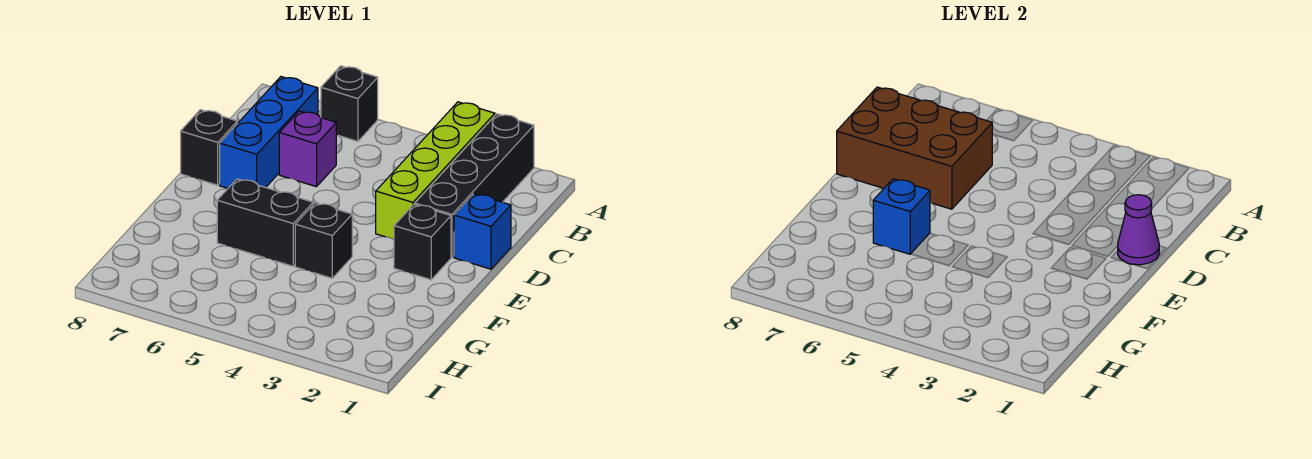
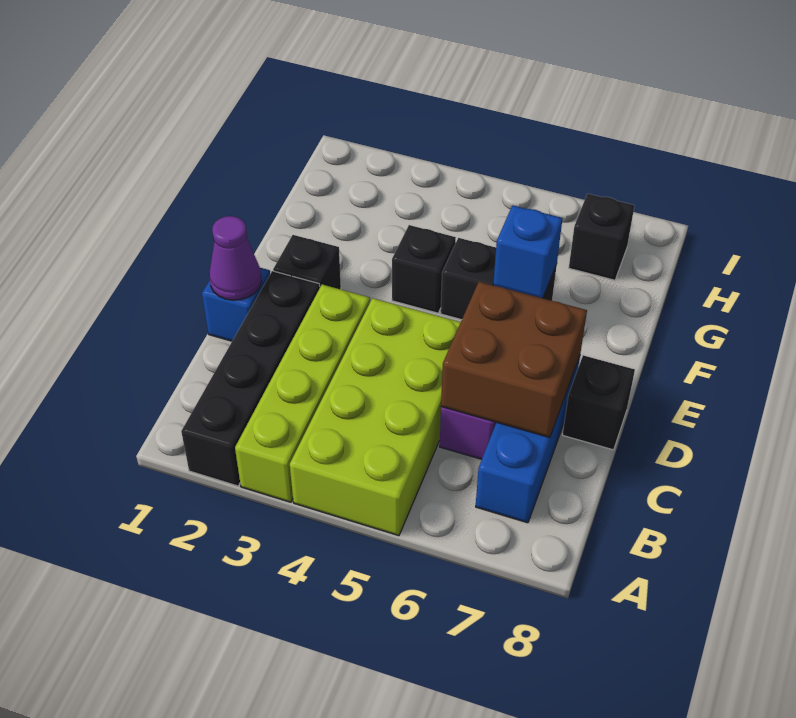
none -> lime brick A4:D5 level 1
black brick A6 level 1 -> black brick H7 level 1
brown brick C6:D8 level 2 -> brown brick C6:D7 level 2

